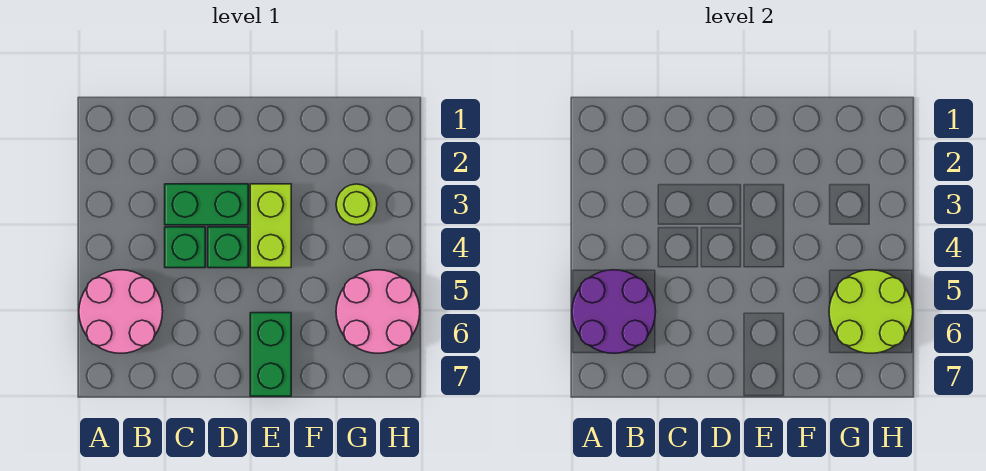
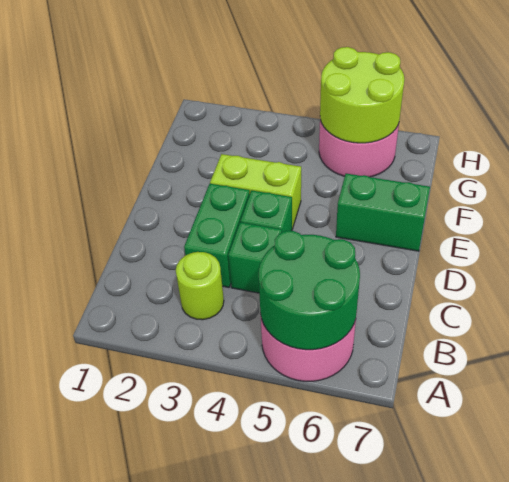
purple round brick A5:B6 level 2 -> green round brick A5:B6 level 2
lime round brick G3 level 1 -> lime round brick B3 level 1

